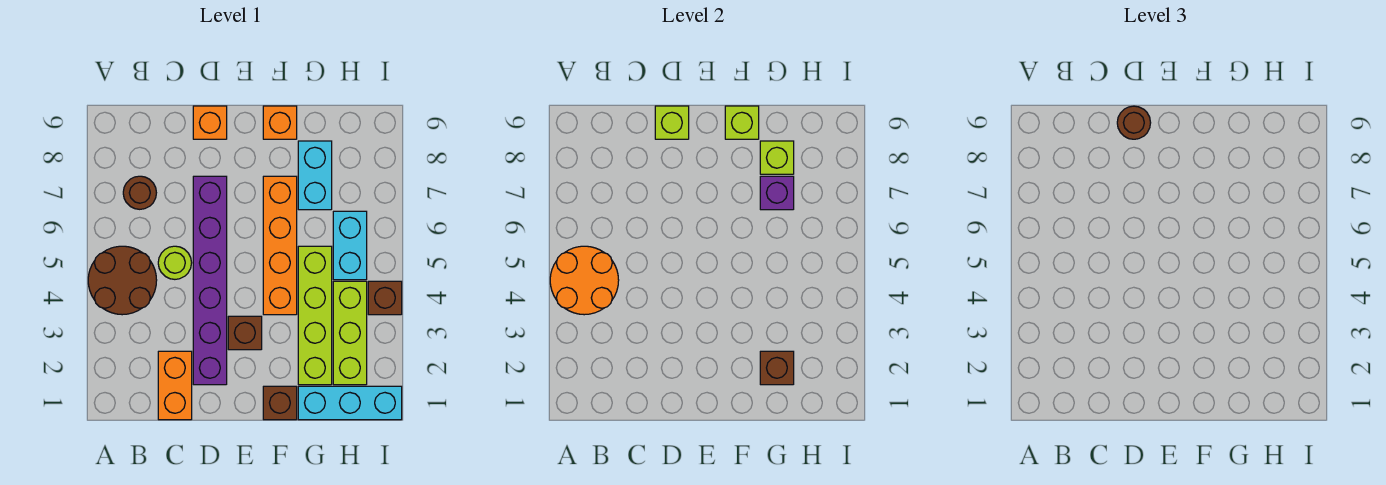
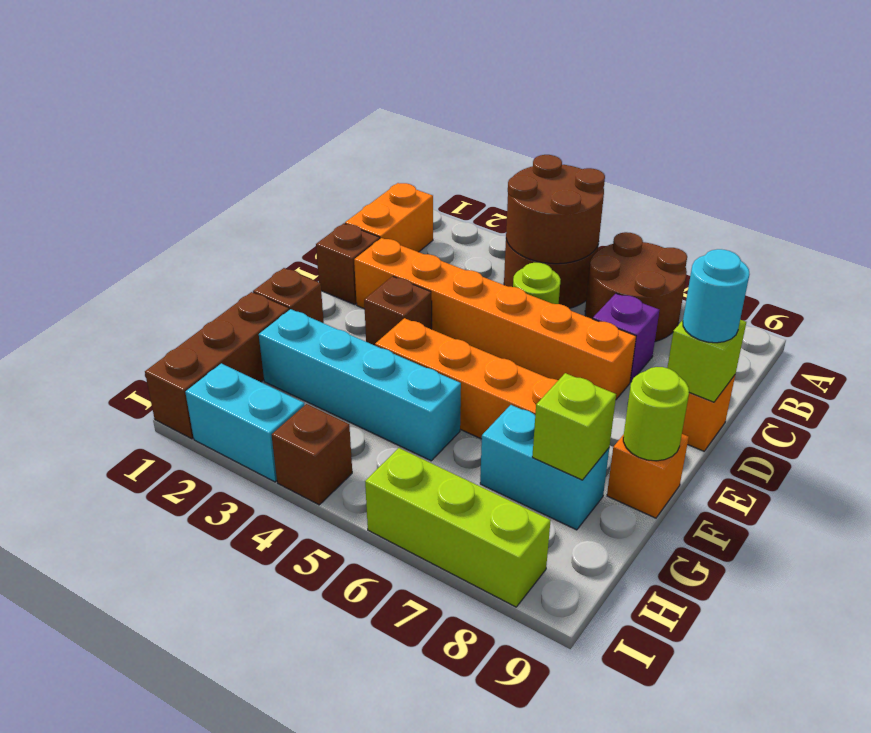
orange round brick A4:B5 level 2 -> brown round brick A4:B5 level 2
brown round brick B7 level 1 -> brown round brick A6:B7 level 1
orange brick C1:C2 level 1 -> orange brick B1:C1 level 1
purple brick D2:D7 level 1 -> orange brick D2:D7 level 1
brown round brick D9 level 3 -> cyan round brick D9 level 3
lime brick F9 level 2 -> lime round brick F9 level 2
cyan brick G1:I1 level 1 -> brown brick G1:I1 level 1
lime brick G2:G5 level 1 -> cyan brick G2:G5 level 1
brown brick G2 level 2 -> brown brick D1 level 1
purple brick G7 level 2 -> purple brick C7 level 1
lime brick H2:H4 level 1 -> lime brick I6:I8 level 1
cyan brick H5:H6 level 1 -> cyan brick I2:I3 level 1

